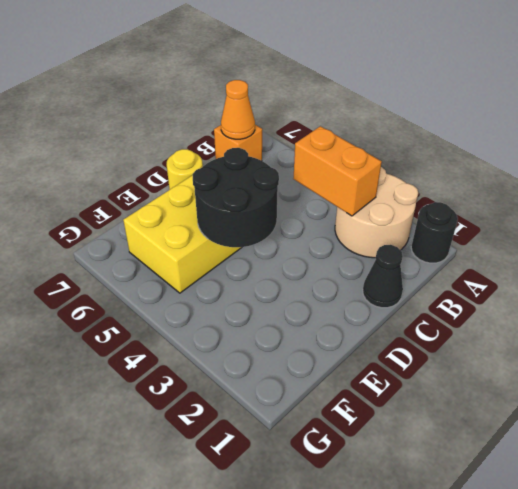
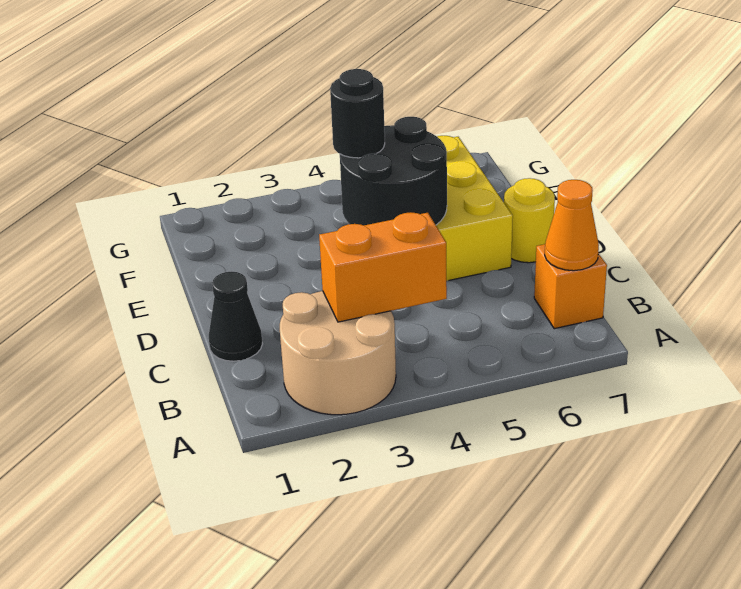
black round brick A1 level 1 -> black round brick E4 level 3

